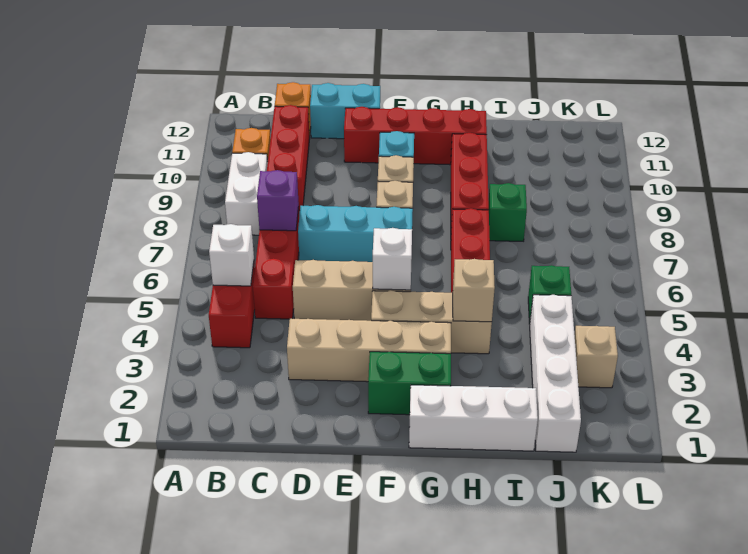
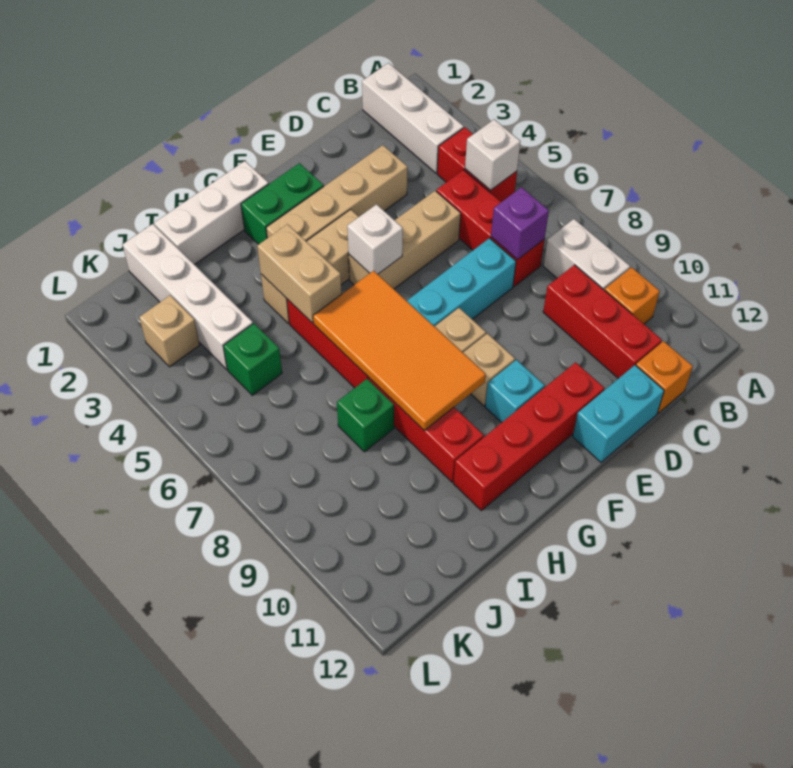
none -> white brick B1:B3 level 1
none -> orange tile G6:H9 level 2
tan brick H4 level 2 -> tan brick H4:H5 level 2

